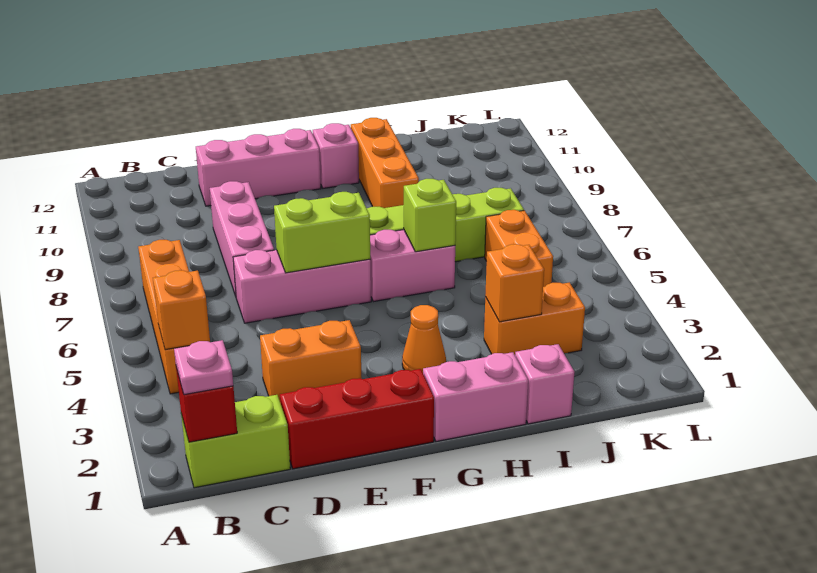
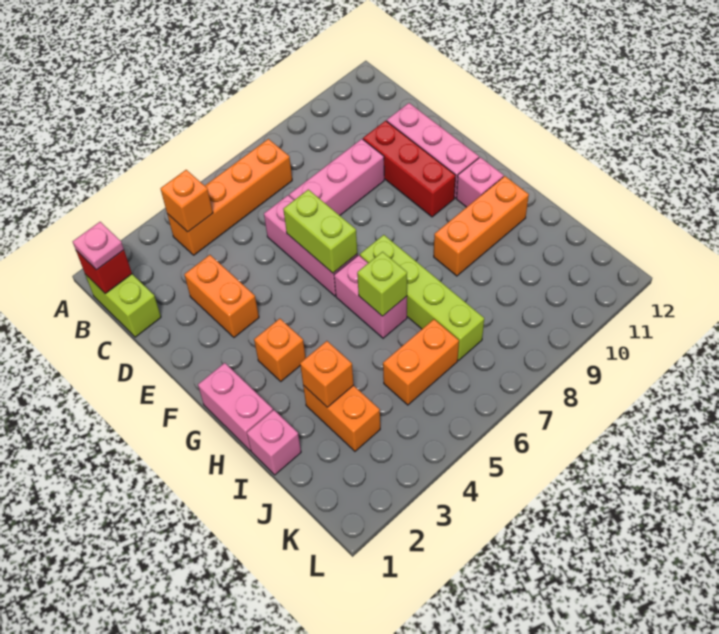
red brick D1:F1 level 1 -> red brick D10:F10 level 1
orange cone G3 level 1 -> orange brick G3 level 1

